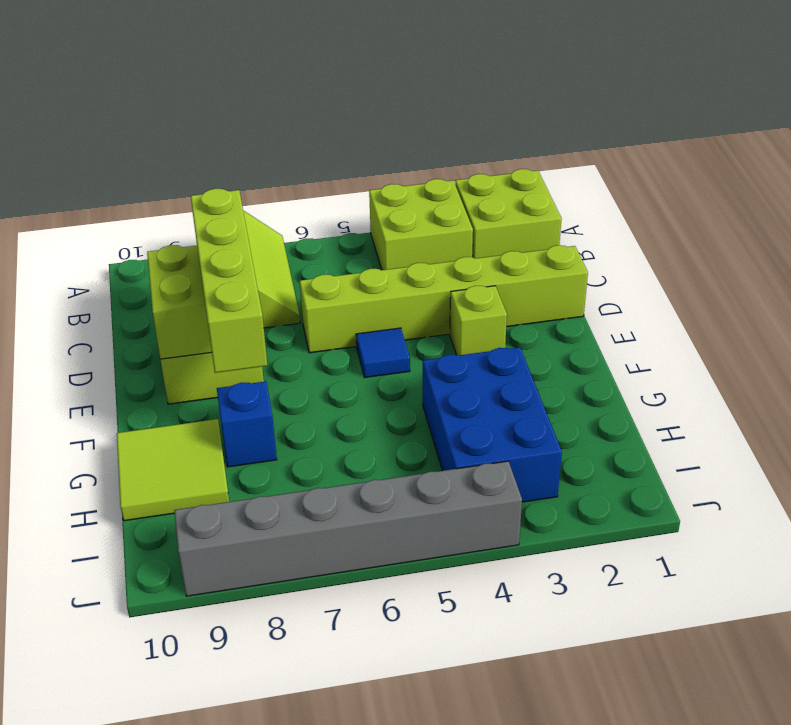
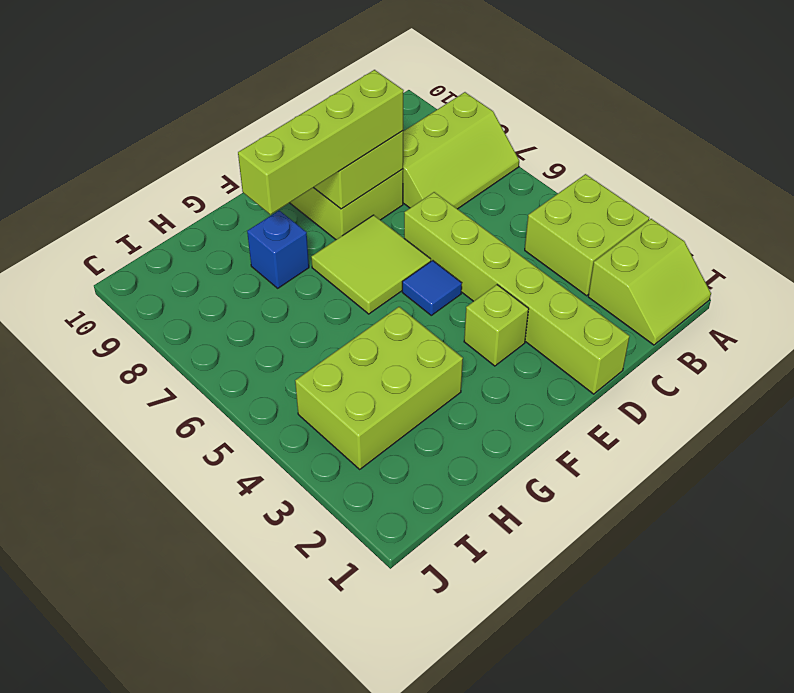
lime brick A1:B2 level 1 -> lime slope A1:B2 level 1 top 2
blue brick G3:I4 level 1 -> lime brick G3:I4 level 1
lime tile G9:H10 level 1 -> lime tile E6:F7 level 1
grey brick J4:J9 level 1 -> none

